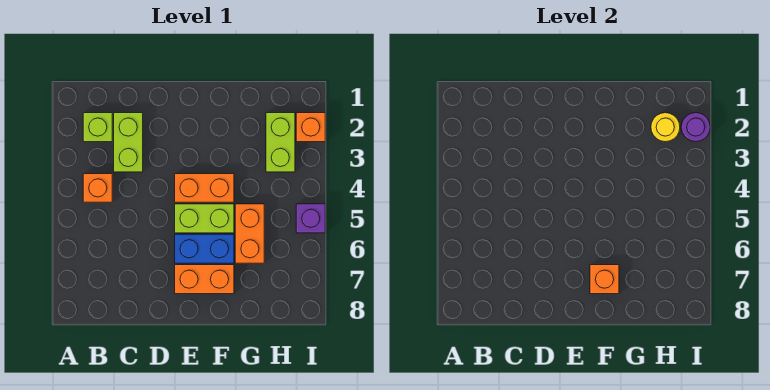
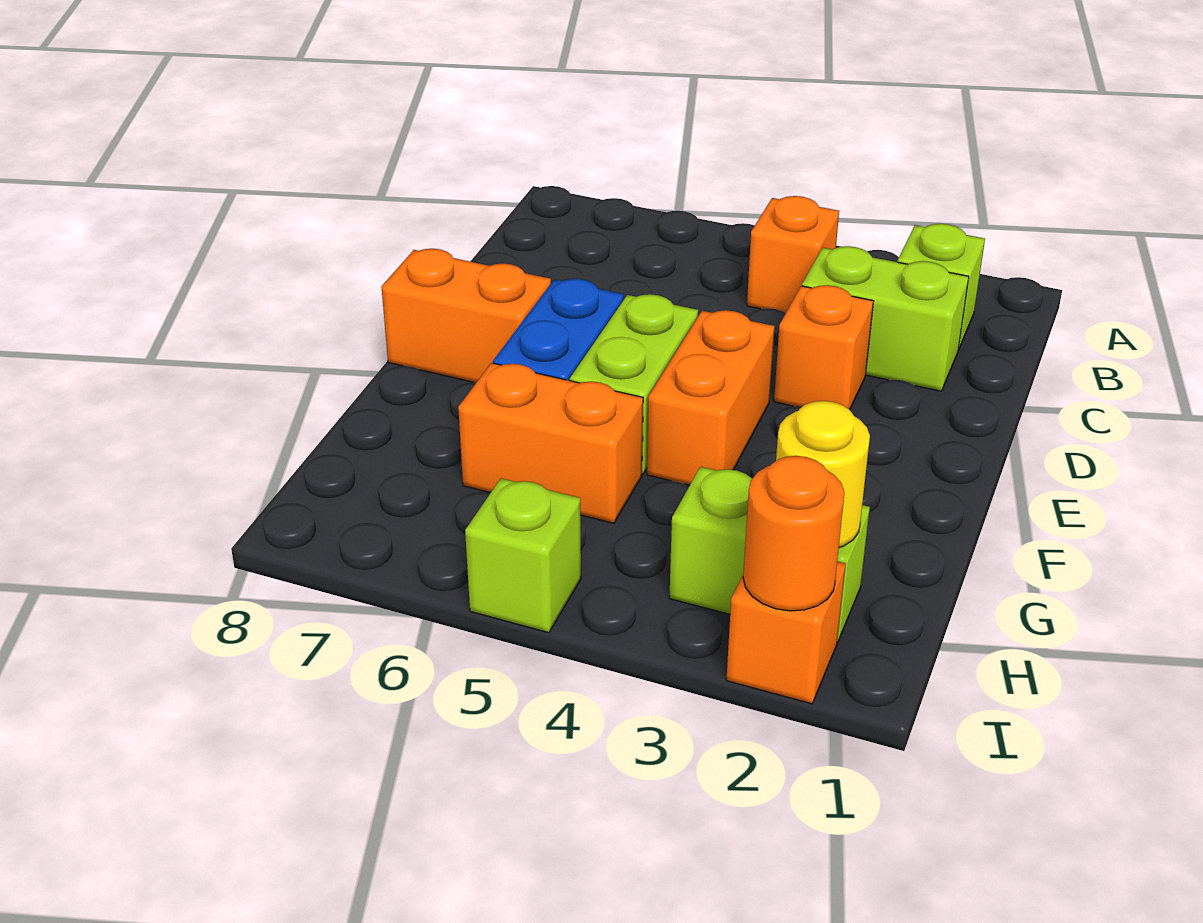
orange brick E7:F7 level 1 -> orange brick E7:E8 level 1
orange brick F7 level 2 -> orange brick D3 level 1
purple round brick I2 level 2 -> orange round brick I2 level 2
purple brick I5 level 1 -> lime brick I5 level 1

